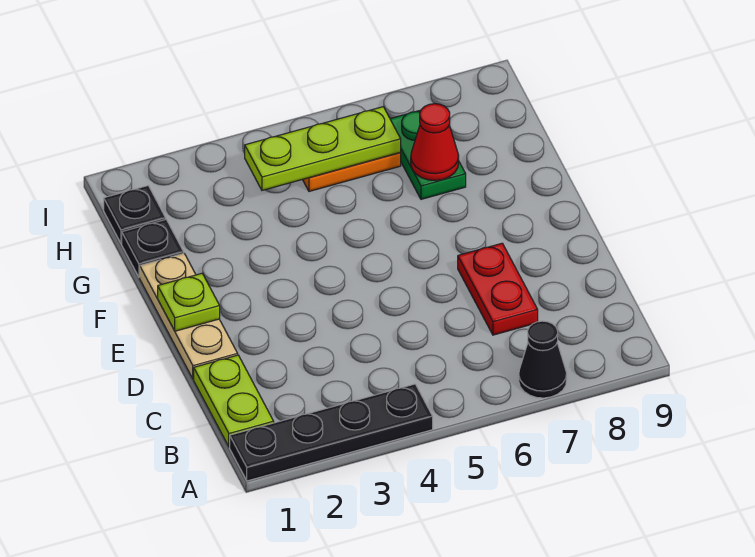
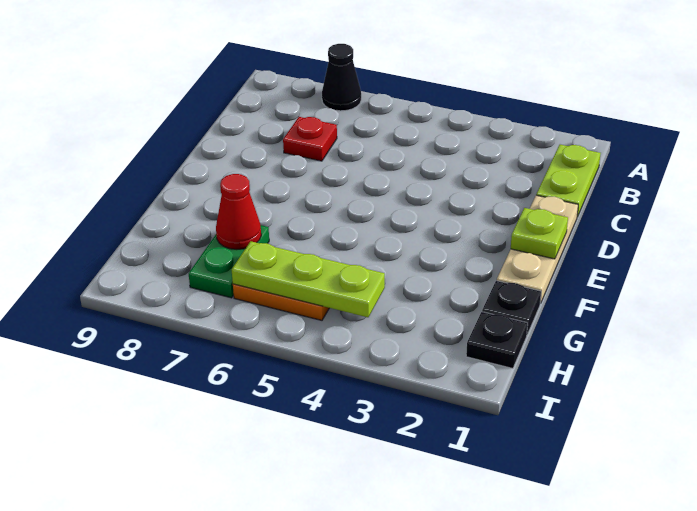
black plate A1:A4 level 1 -> none
red plate C7:D7 level 1 -> red plate C7 level 1

